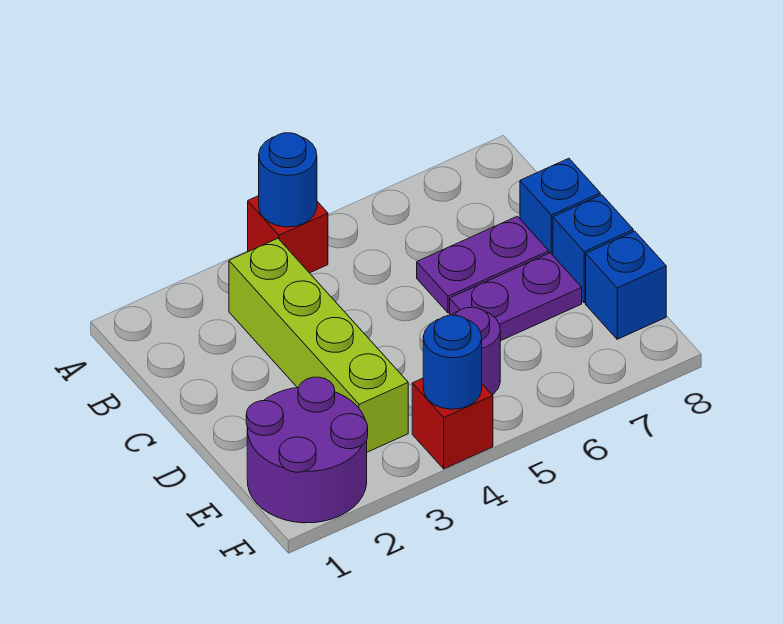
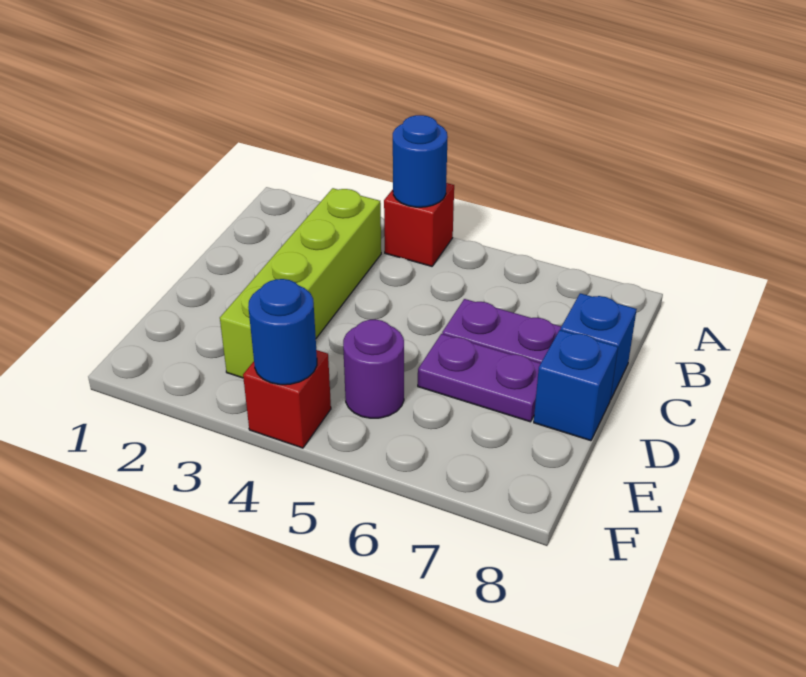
purple round brick E1:F2 level 1 -> none
blue brick E8 level 1 -> none

